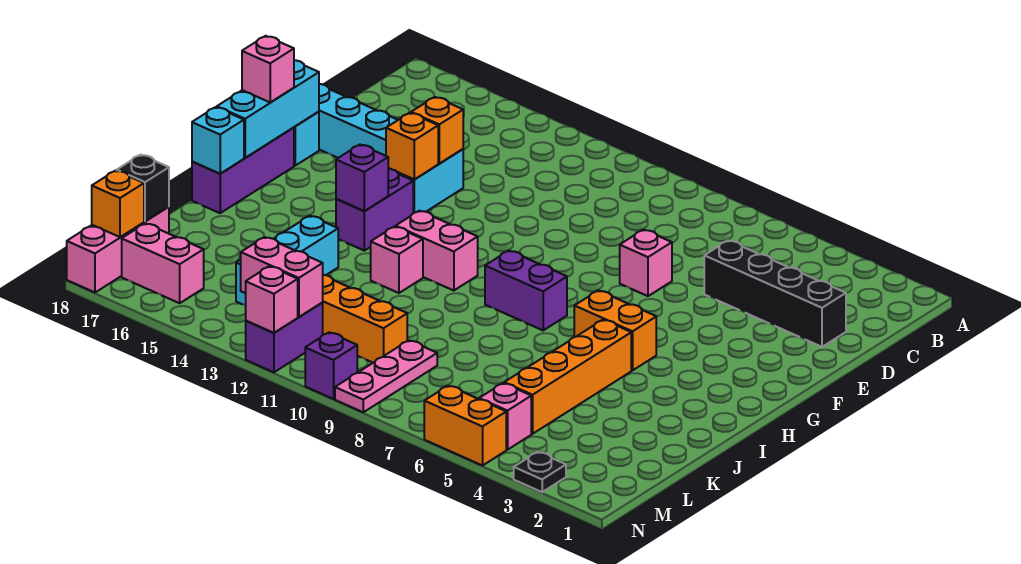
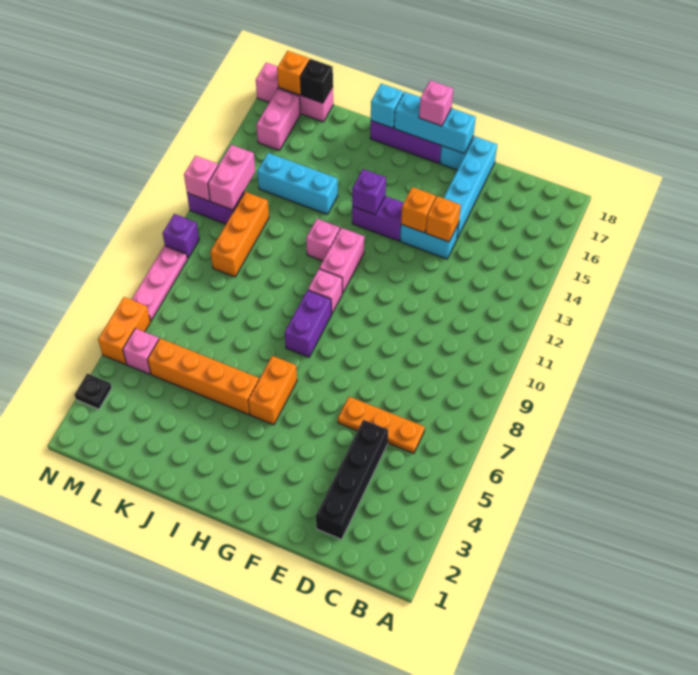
none -> orange plate C6:E6 level 1
pink brick E7 level 1 -> pink brick H10 level 1
pink plate L9:N9 level 1 -> pink plate N7:N9 level 1

